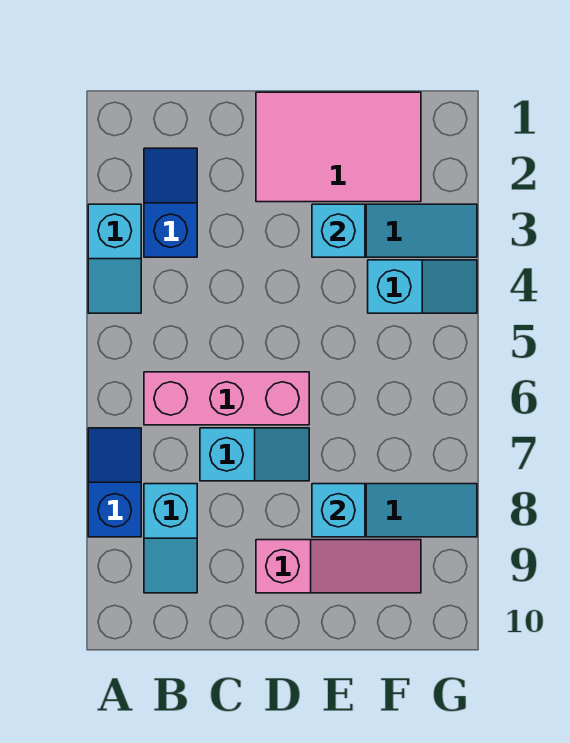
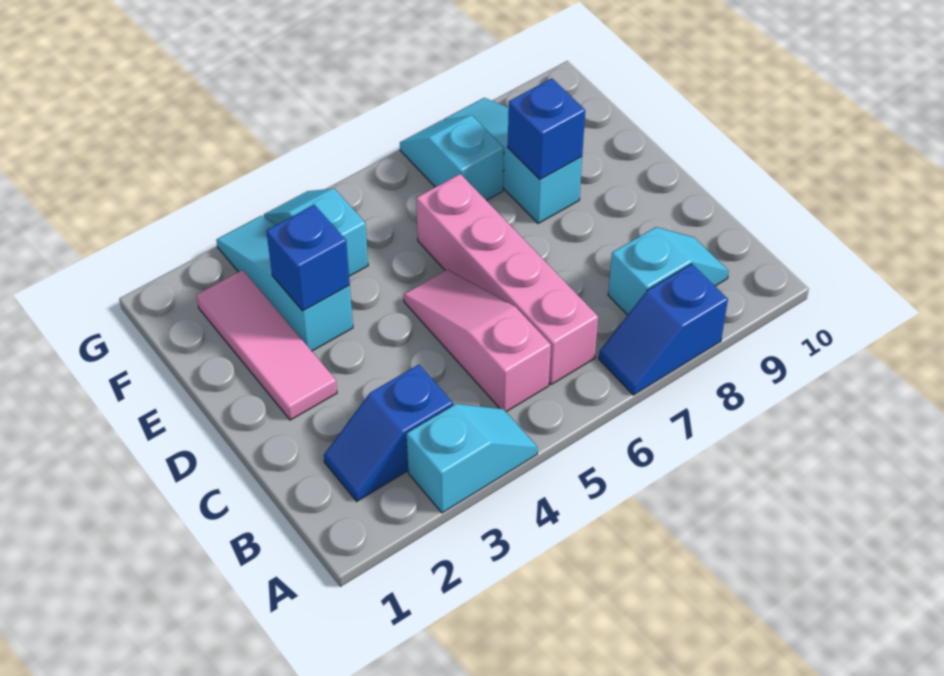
pink brick B6:D6 level 1 -> pink brick B6:E6 level 1
cyan slope C7:D7 level 1 top C -> cyan slope F7:G7 level 1 top F
pink tile D1:F2 level 1 -> pink tile D2:F2 level 1
pink slope D9:F9 level 1 top D -> pink slope B5:D5 level 1 top B
cyan brick E3 level 2 -> blue brick E3 level 2
cyan brick E8 level 2 -> blue brick E8 level 2

